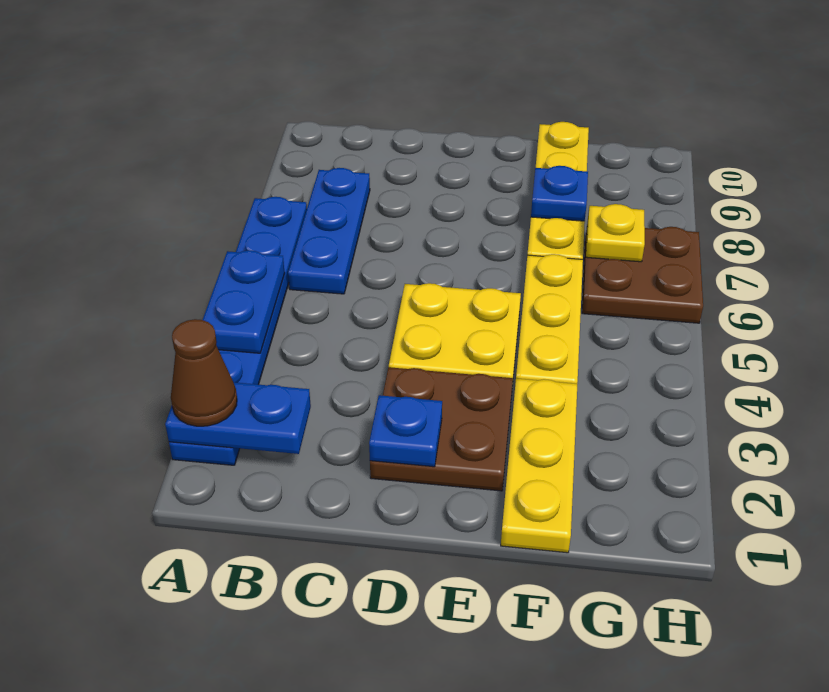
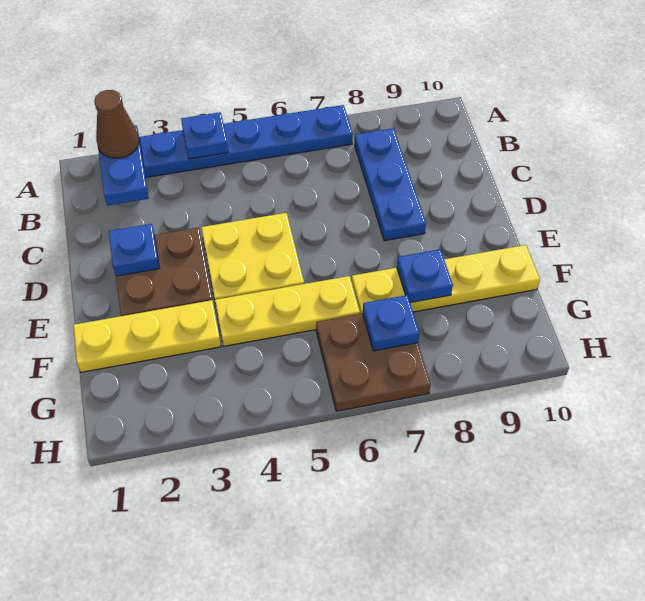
blue plate A4:A5 level 2 -> blue plate A4 level 2
blue plate B6:B8 level 1 -> blue plate B8:D8 level 1
yellow plate G7 level 2 -> blue plate G7 level 2

